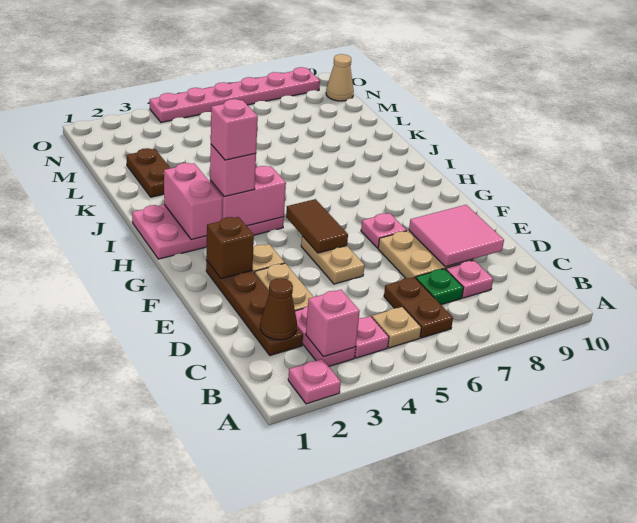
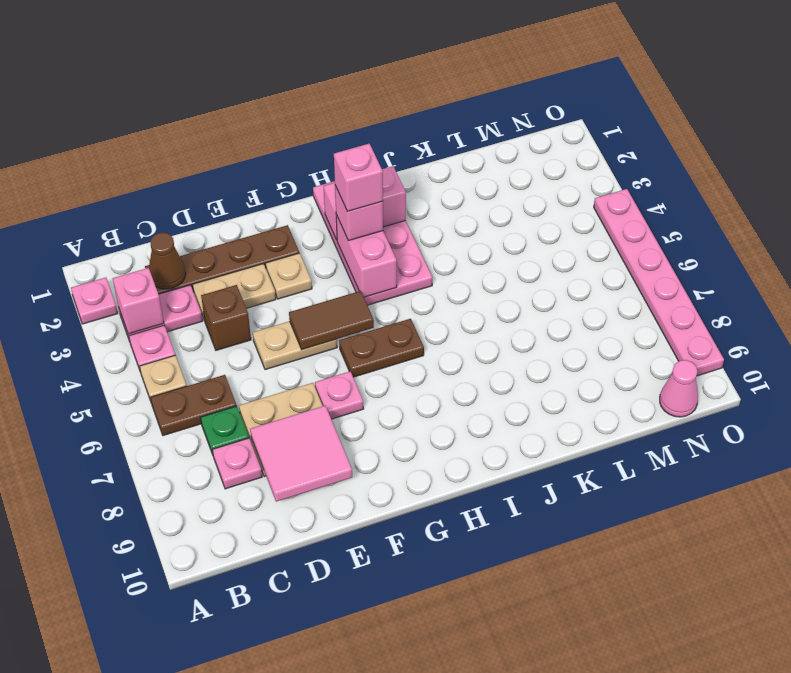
brown brick F2 level 2 -> brown brick D4 level 1
brown plate K2:L2 level 1 -> brown plate G6:H6 level 1
tan cone N10 level 1 -> pink cone N10 level 1

